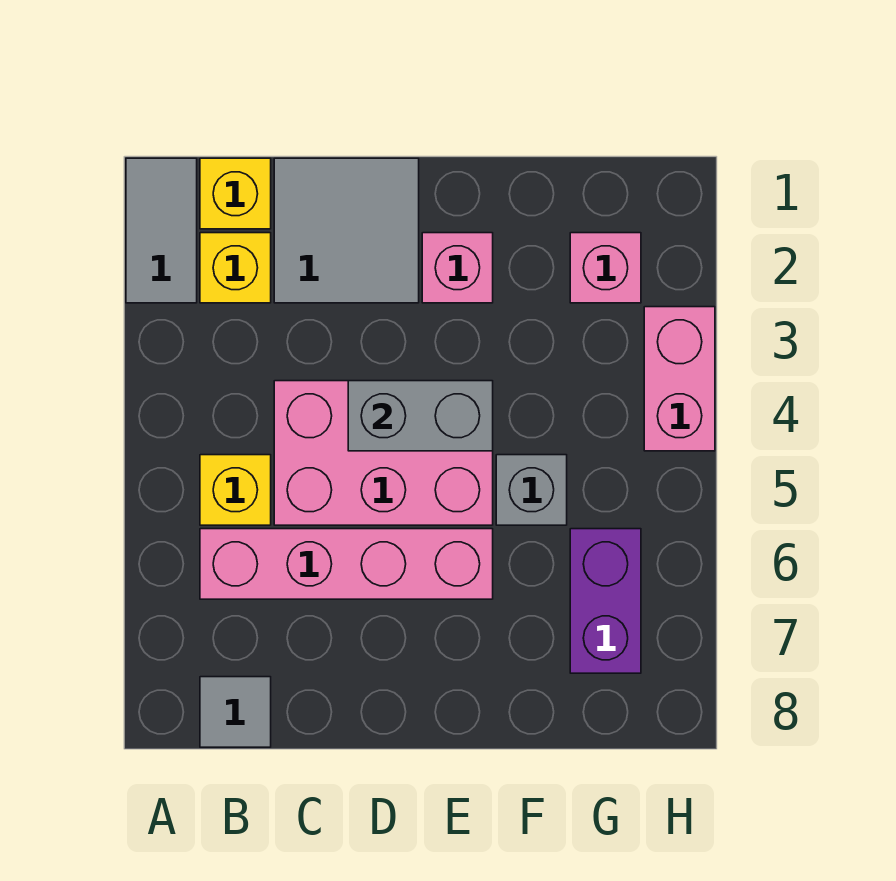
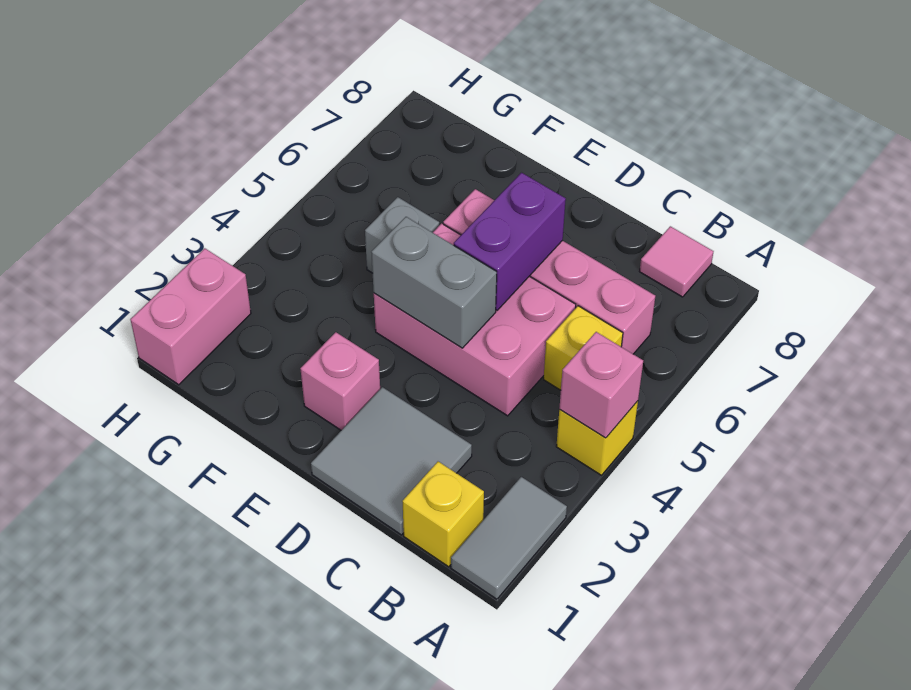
yellow brick B2 level 1 -> yellow brick A4 level 1
grey tile B8 level 1 -> pink tile B8 level 1
pink brick G2 level 1 -> pink brick A4 level 2
purple brick G6:G7 level 1 -> purple brick D5:D6 level 2
pink brick H3:H4 level 1 -> pink brick H1:H2 level 1

